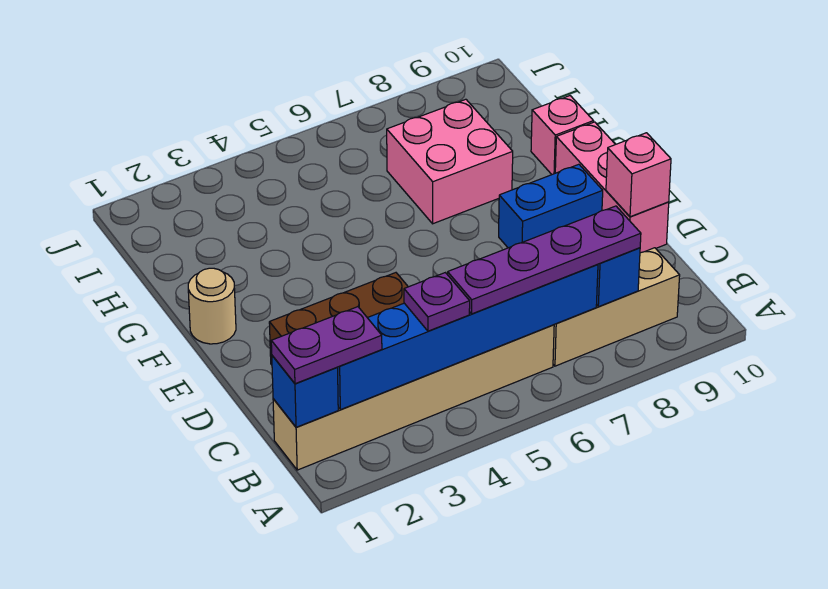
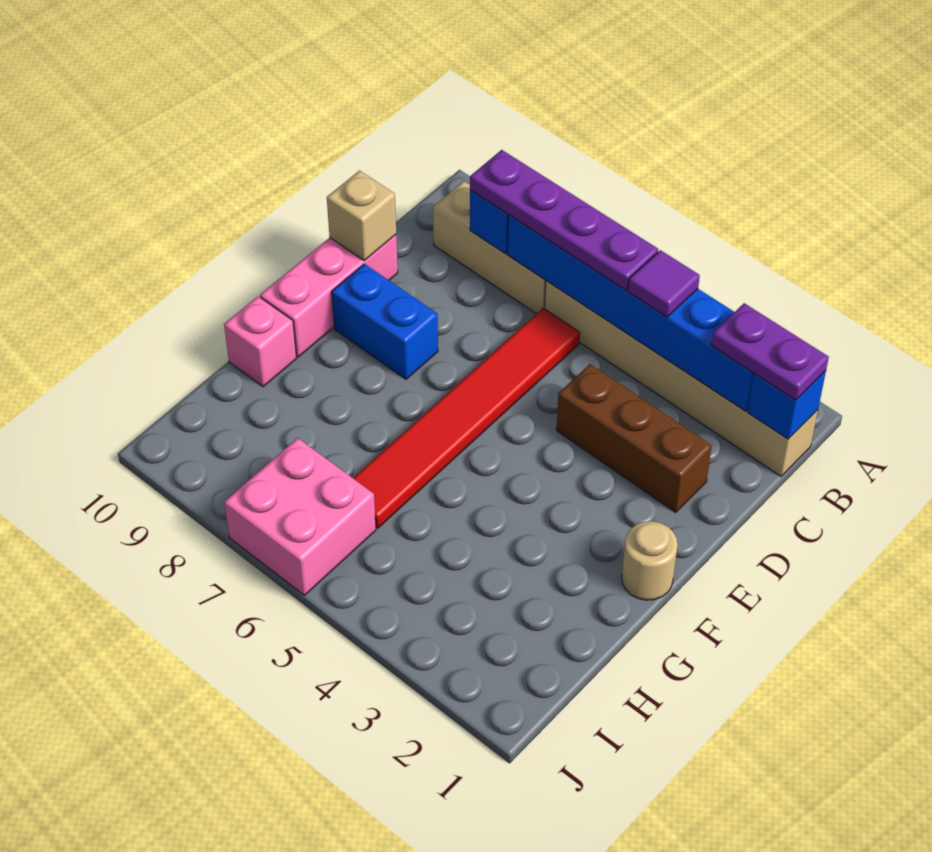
purple plate B4 level 3 -> purple tile B4 level 3
none -> red tile C6:H6 level 1
pink brick D10 level 2 -> tan brick D10 level 2
pink brick G7:H8 level 1 -> pink brick I6:J7 level 1

